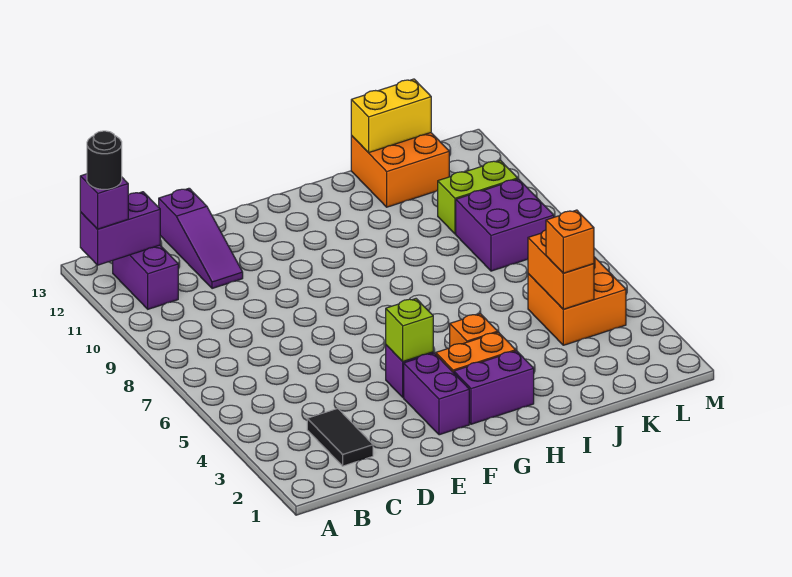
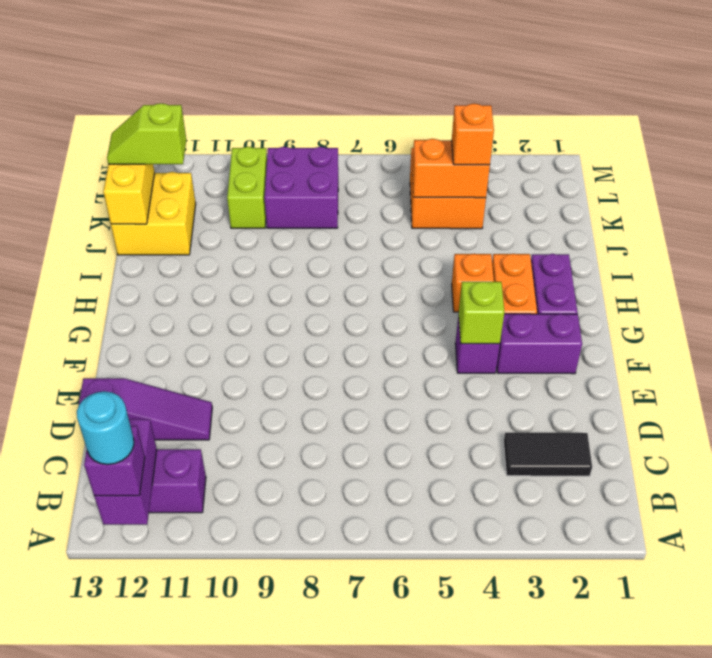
black round brick A12 level 4 -> cyan round brick A12 level 4
orange brick J12:K13 level 1 -> yellow brick J12:K13 level 1
none -> lime slope K12:K13 level 3 top 12

